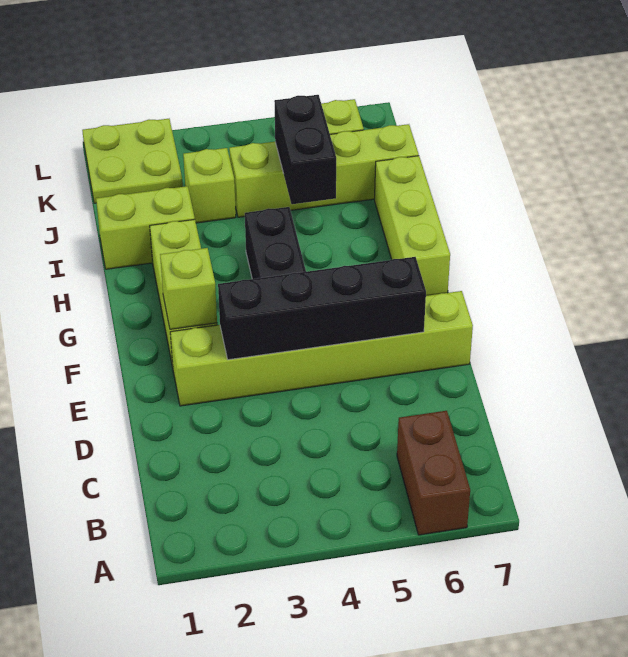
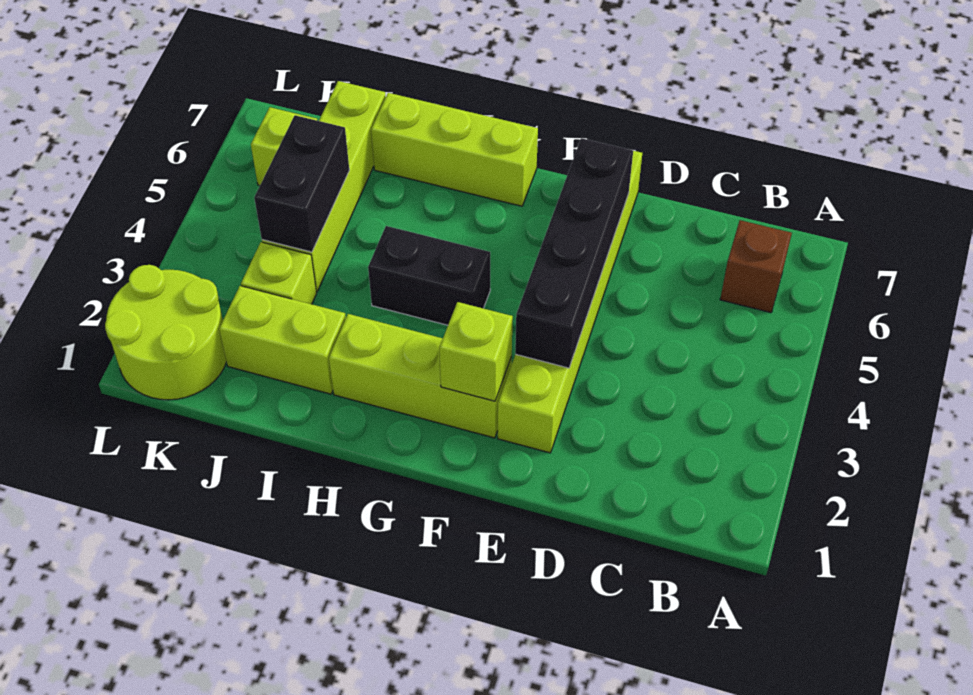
brown brick A6:B6 level 1 -> brown brick B6 level 1
lime brick I1:I2 level 1 -> lime brick I2:J2 level 1
black brick I5:J5 level 2 -> black brick J4:J5 level 2
lime plate K1:L2 level 1 -> lime round brick K1:L2 level 1

